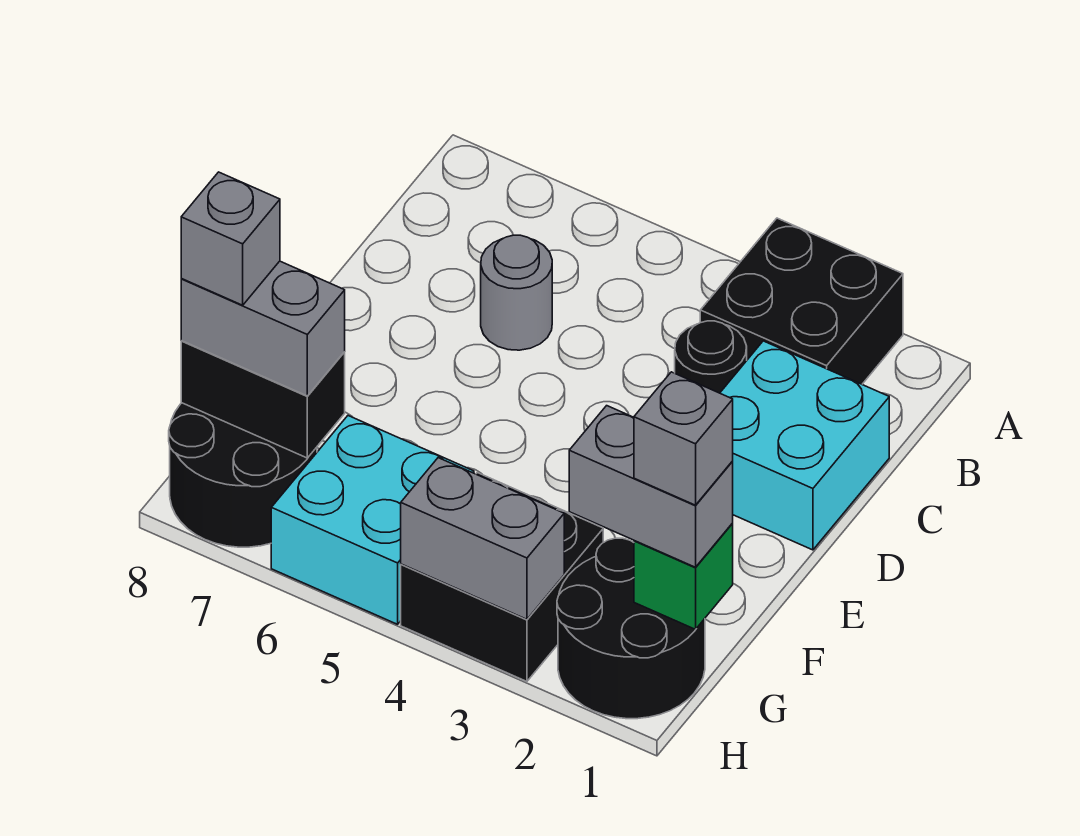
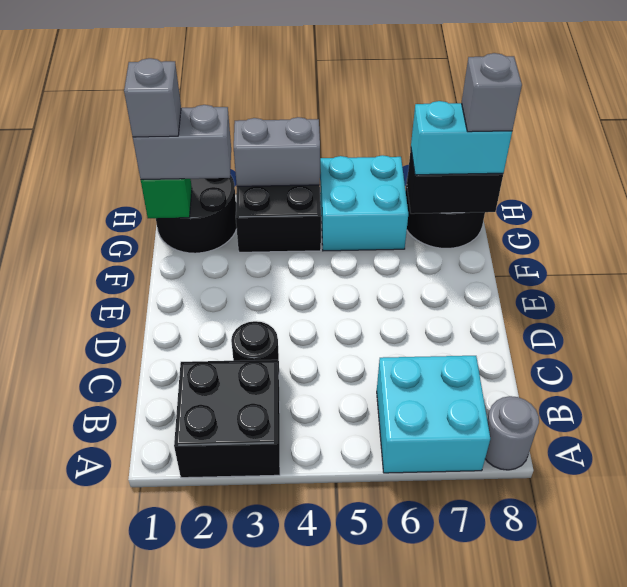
cyan brick C1:D2 level 1 -> cyan brick A6:B7 level 1
grey round brick C6 level 1 -> grey round brick A8 level 1
grey brick G7:G8 level 3 -> cyan brick G7:G8 level 3

